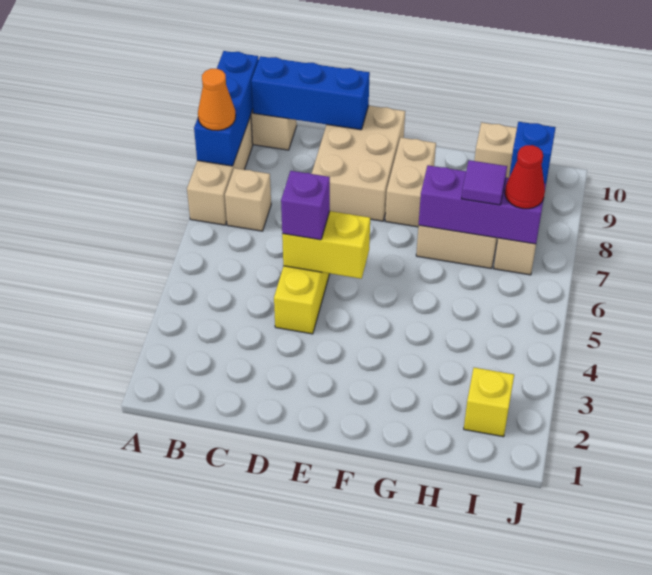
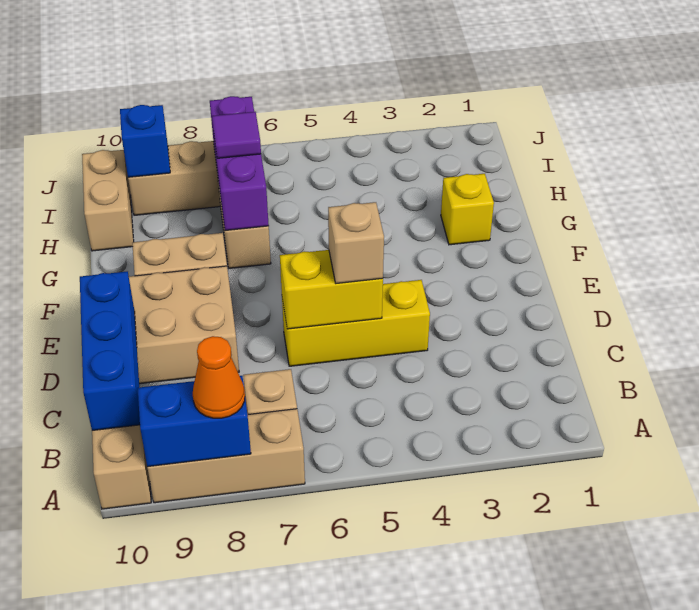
blue brick A8:A10 level 2 -> blue brick A8:A9 level 2
yellow brick D5:E5 level 2 -> yellow brick D5:D6 level 2
purple brick D5 level 3 -> tan brick D5 level 3
yellow brick I2 level 1 -> yellow brick G2 level 1
red cone I7 level 3 -> none

